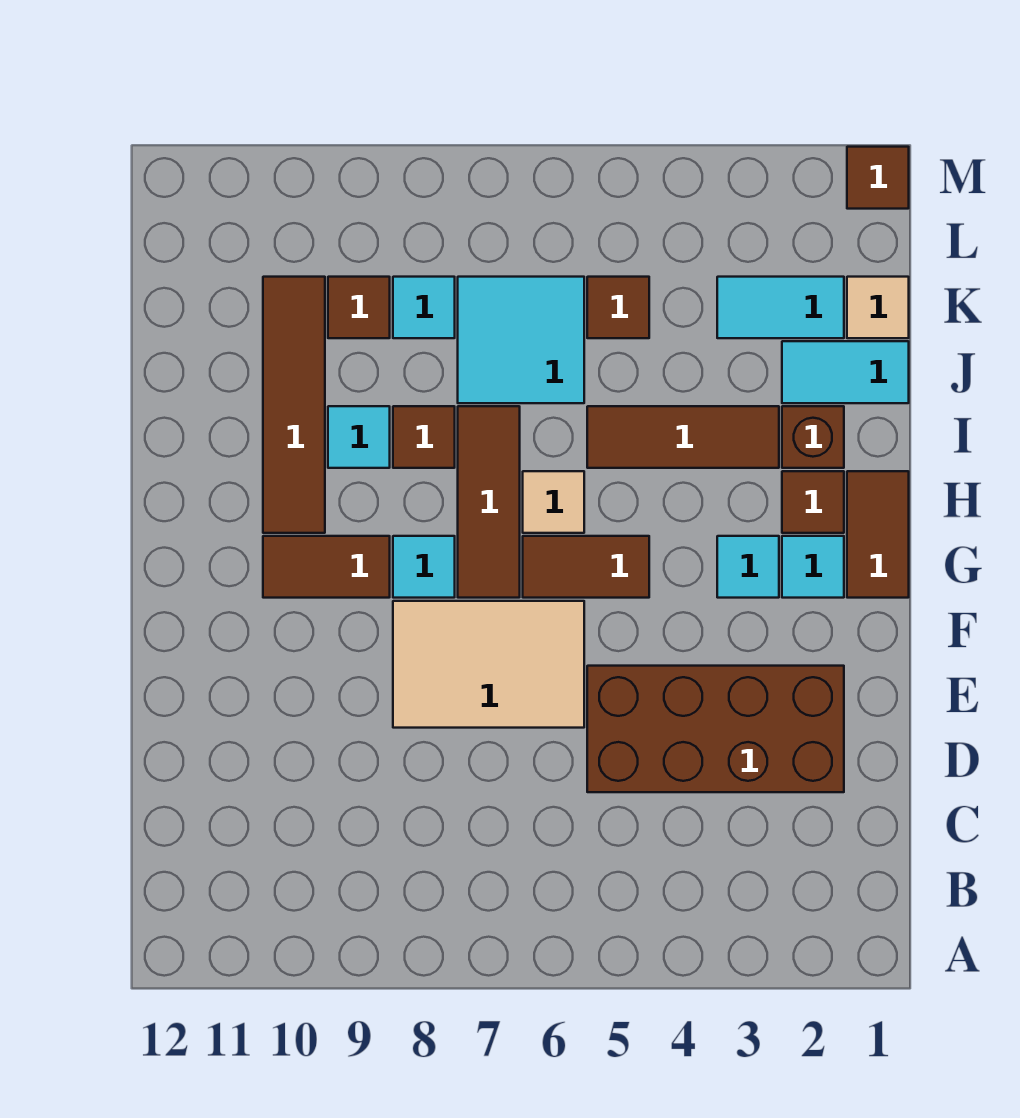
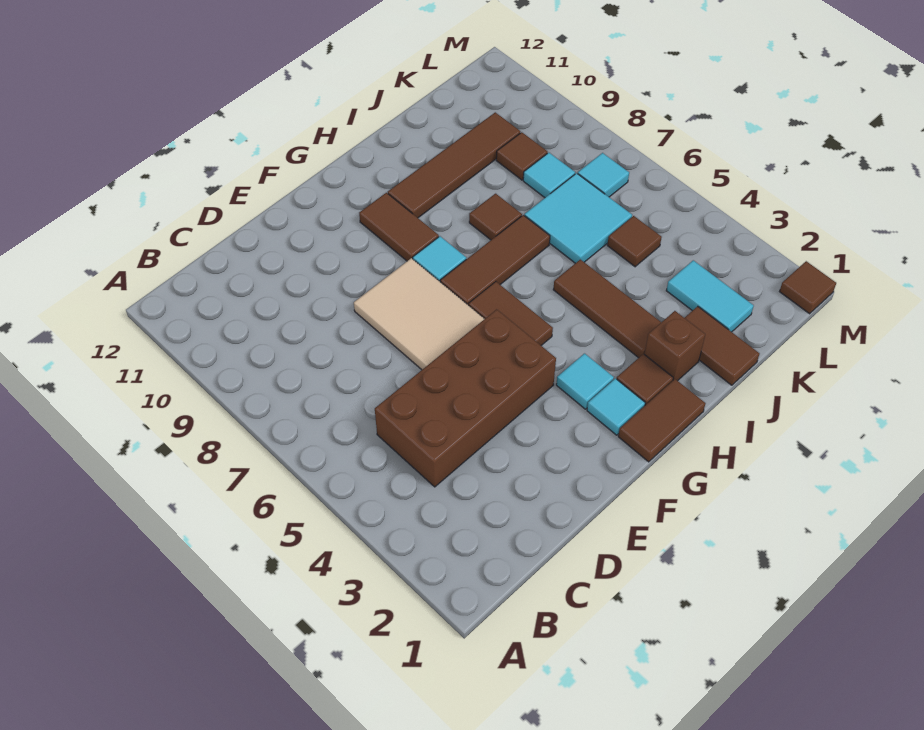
brown brick D2:E5 level 1 -> brown brick C4:F5 level 1
tan tile H6 level 1 -> none
cyan tile I9 level 1 -> cyan tile L7 level 1
cyan tile J1:J2 level 1 -> brown tile J1:J2 level 1
tan tile K1 level 1 -> none

